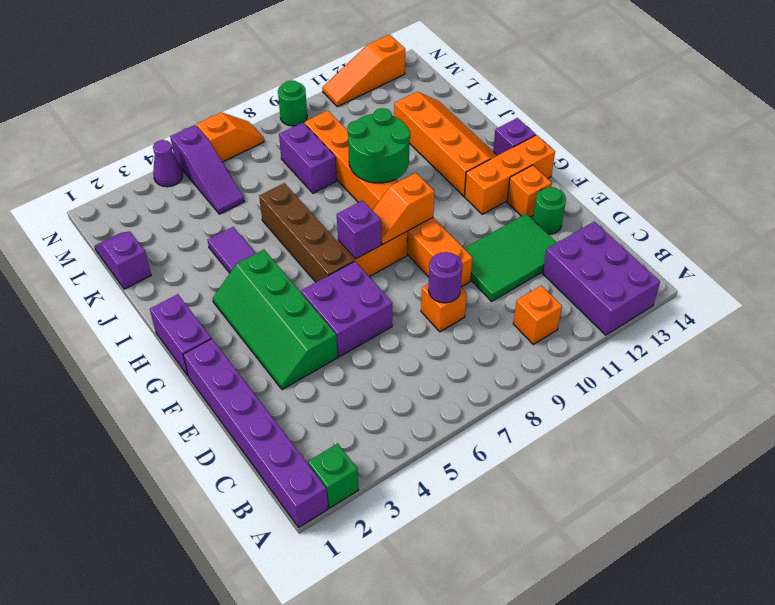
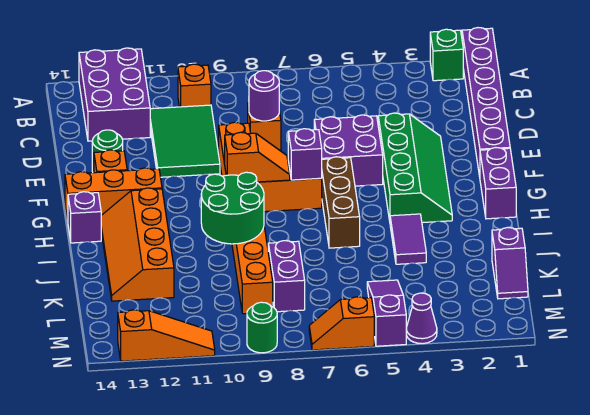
green tile D10:E12 level 1 -> green tile C10:E11 level 1
brown brick G6:J6 level 1 -> brown brick G6:I6 level 1

